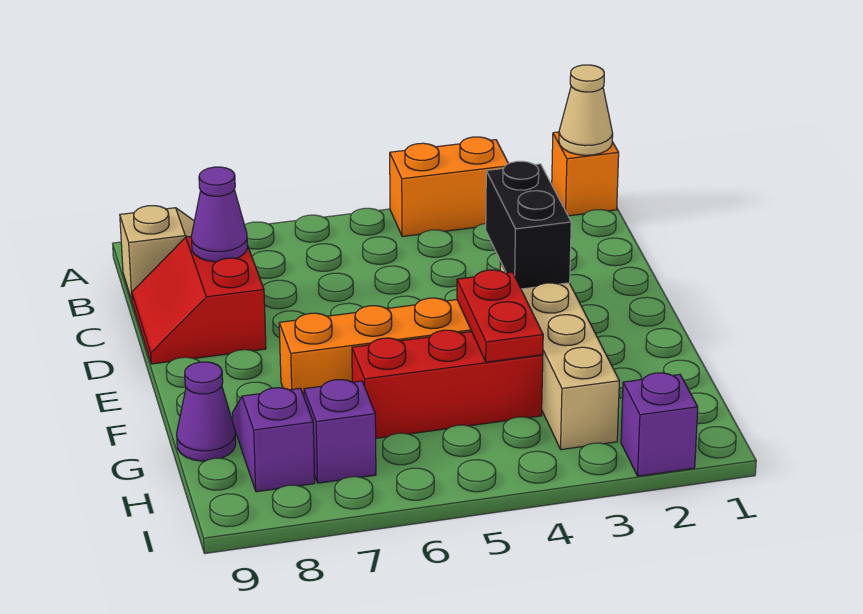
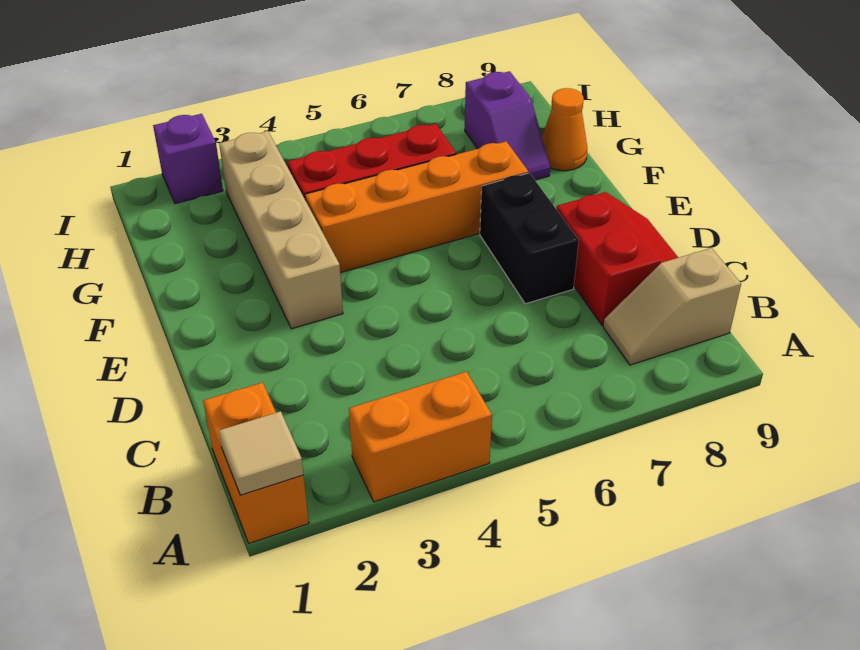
orange brick A1 level 1 -> orange brick A1:B1 level 1
tan cone A1 level 2 -> tan tile A1 level 2
purple cone C8 level 2 -> none
black brick D3:E3 level 2 -> black brick D7:E7 level 1
red plate F4:G4 level 2 -> none
purple cone G9 level 1 -> orange cone G9 level 1
purple brick H7 level 1 -> none

